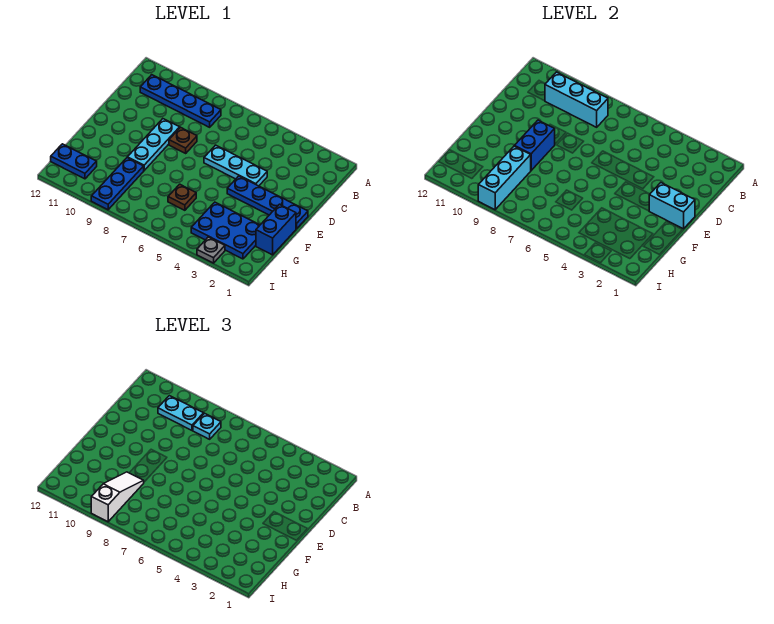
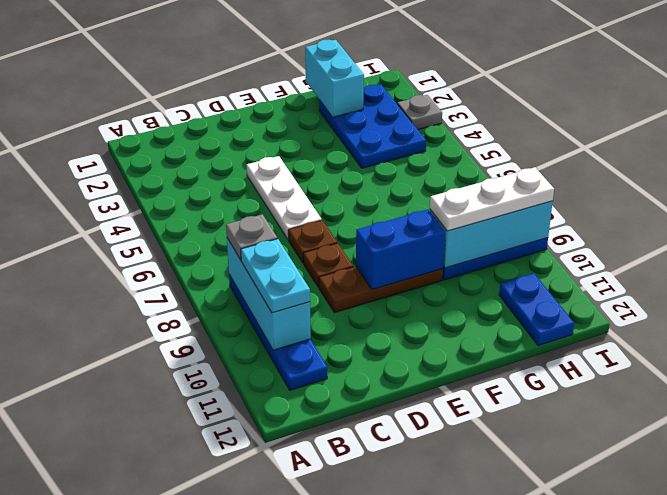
cyan plate B8 level 3 -> grey plate B8 level 3
cyan plate D4:D6 level 1 -> white plate D4:D6 level 1
cyan plate D9:F9 level 1 -> brown plate D9:F9 level 1
blue plate E1:E4 level 1 -> none
cyan brick E1:E2 level 2 -> cyan brick G1:G2 level 2
blue brick F1:G1 level 1 -> none
brown plate G6 level 1 -> brown plate D7 level 1
white slope G9:I9 level 3 top I -> white plate G9:I9 level 3

